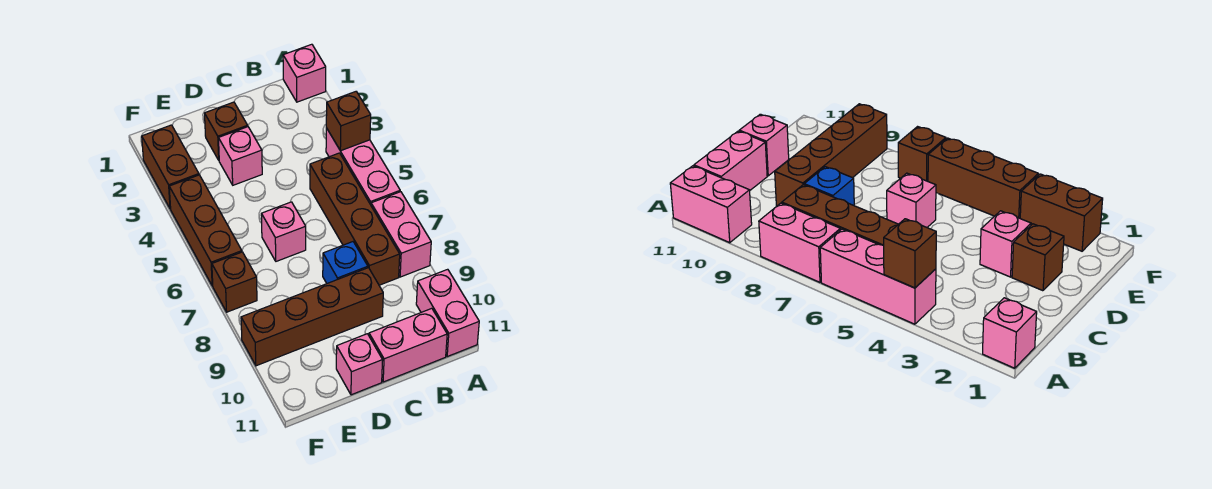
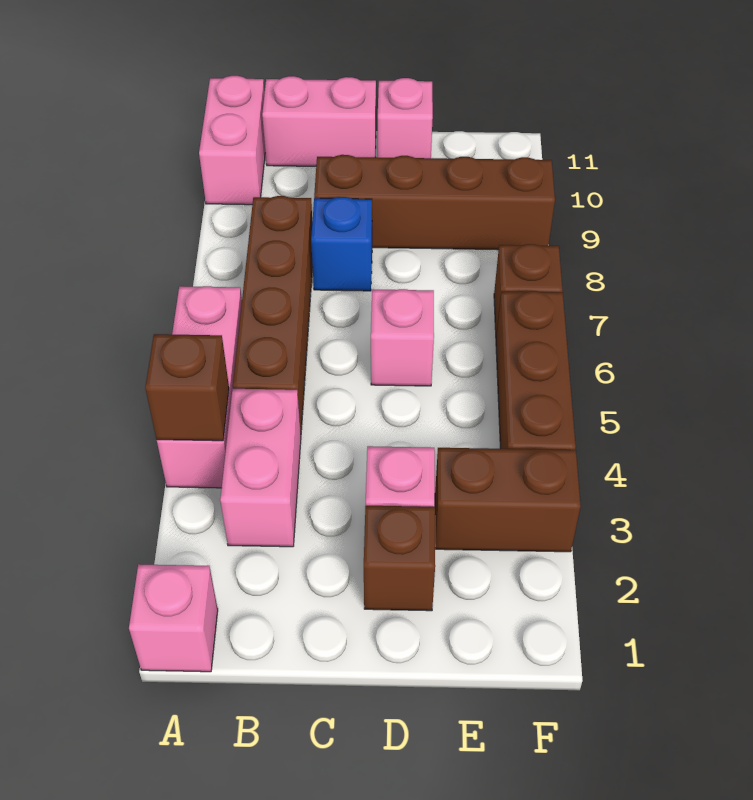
pink brick A7:A8 level 1 -> pink brick B3:B4 level 1
brown brick F2:F3 level 1 -> brown brick E3:F3 level 1

